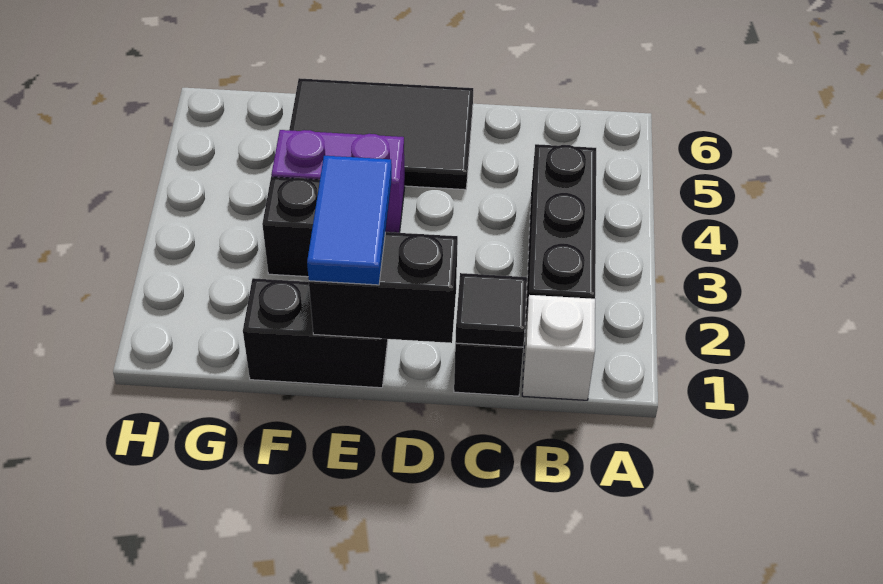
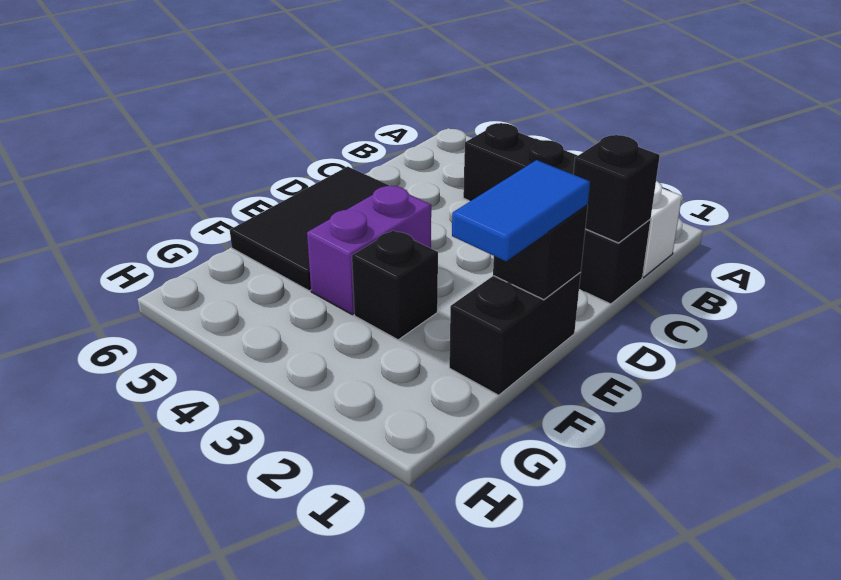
black tile C1 level 2 -> black brick C1 level 2
black brick D1:E1 level 2 -> black brick E1 level 2
blue tile E1:E2 level 3 -> blue tile E1:F1 level 3

